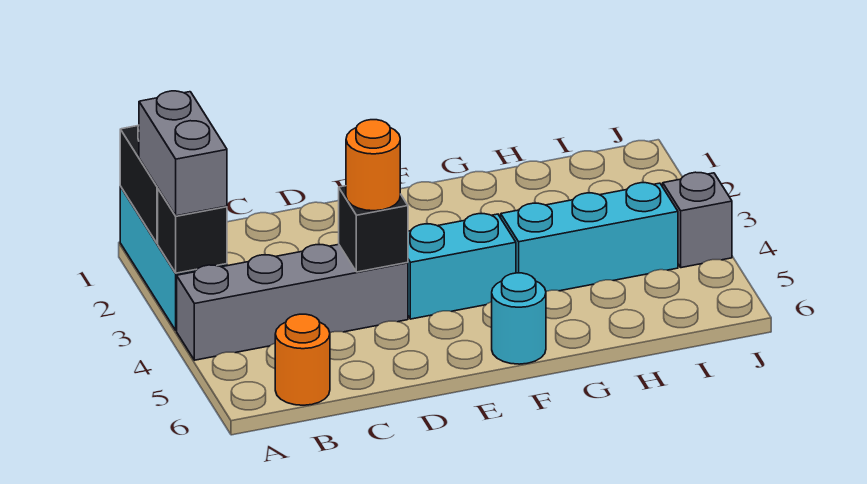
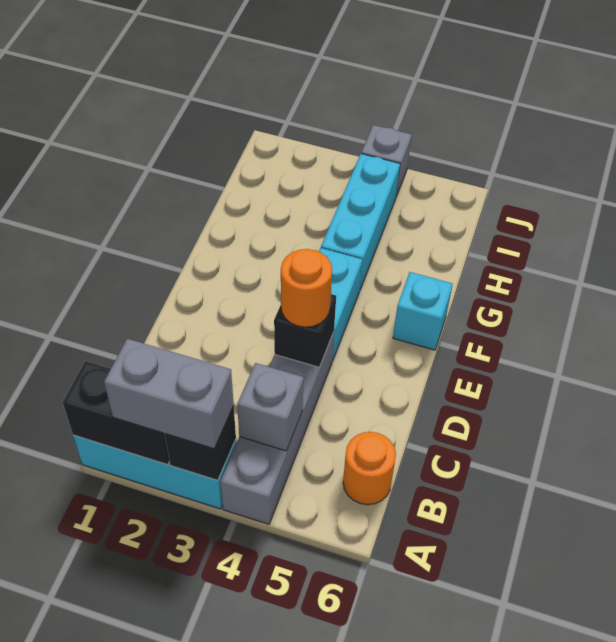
none -> grey brick B4 level 2
cyan round brick F6 level 1 -> cyan brick F6 level 1

